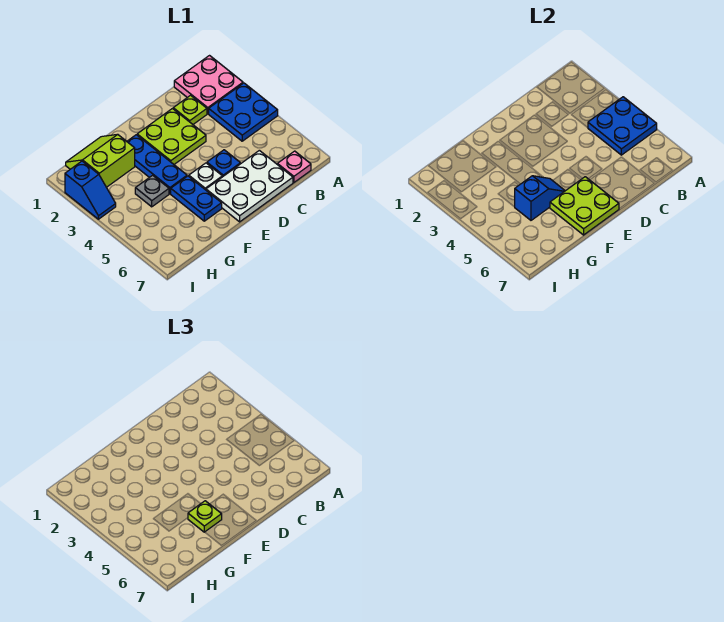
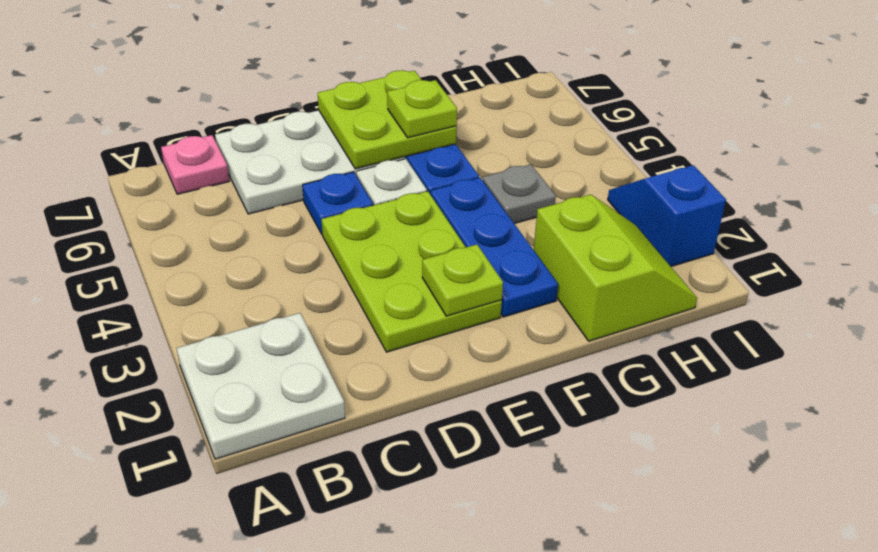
pink plate A1:B2 level 1 -> white plate A1:B2 level 1
blue plate A3:B4 level 1 -> none
blue plate A4:B5 level 2 -> none
lime plate C2 level 1 -> lime plate E2 level 2
lime plate D2:E3 level 1 -> lime plate D2:E4 level 1
blue slope F5:G5 level 2 top G -> none
lime slope G1:H2 level 1 top 2 -> lime slope G1:H2 level 1 top G

